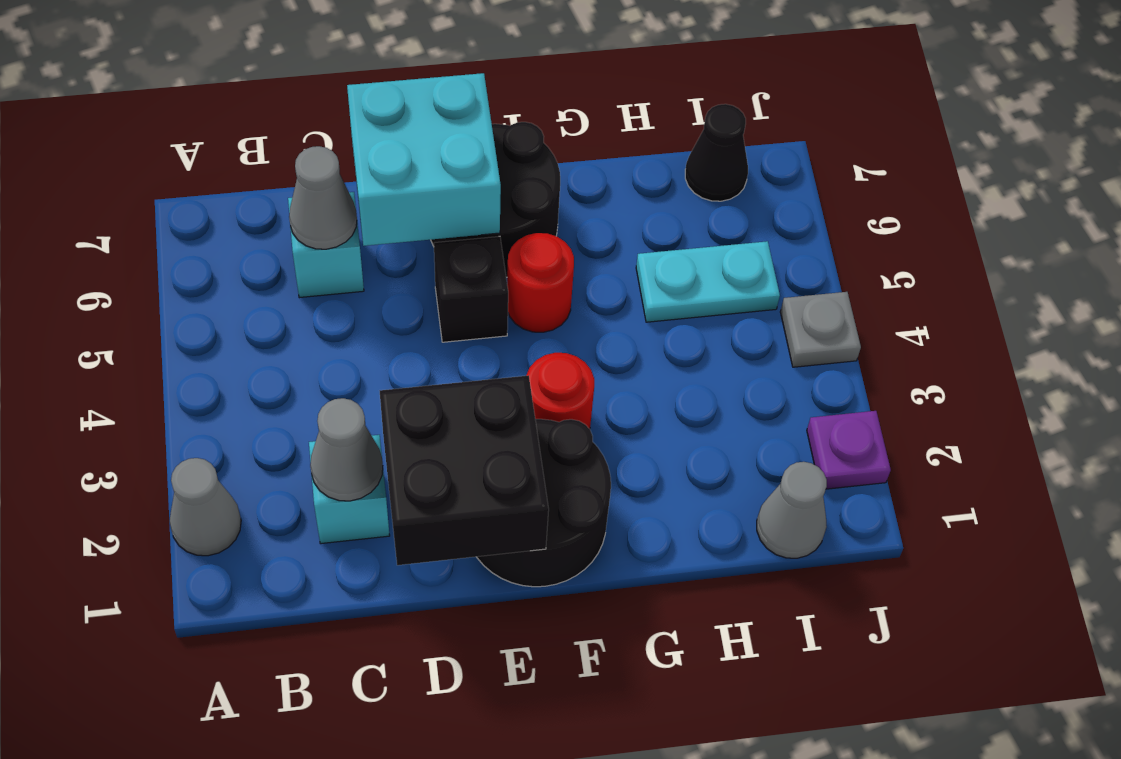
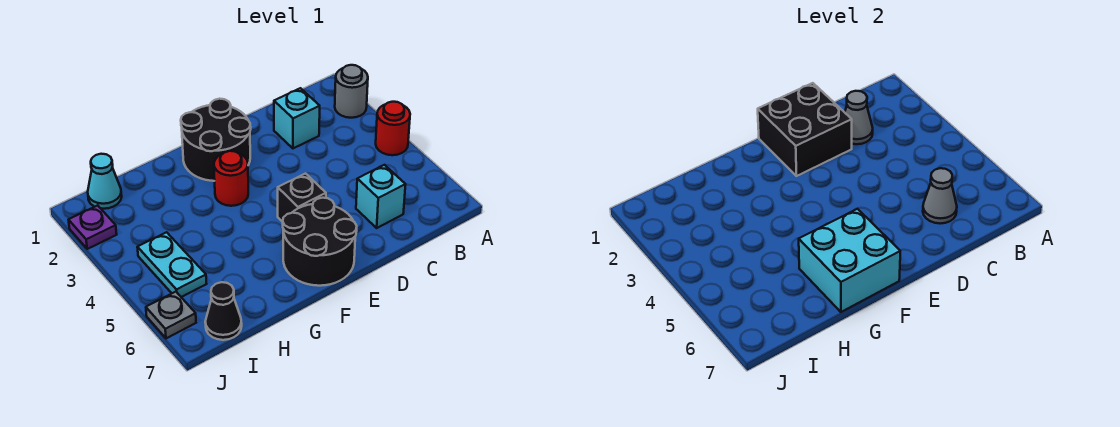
grey cone A2 level 1 -> grey round brick A2 level 1
cyan brick D6:E7 level 2 -> cyan brick F6:G7 level 2
red round brick F5 level 1 -> red round brick A4 level 1
cyan plate H5:I5 level 1 -> cyan plate I4:I5 level 1
grey cone I1 level 1 -> cyan cone I1 level 1
grey plate J4 level 1 -> grey plate J6 level 1

